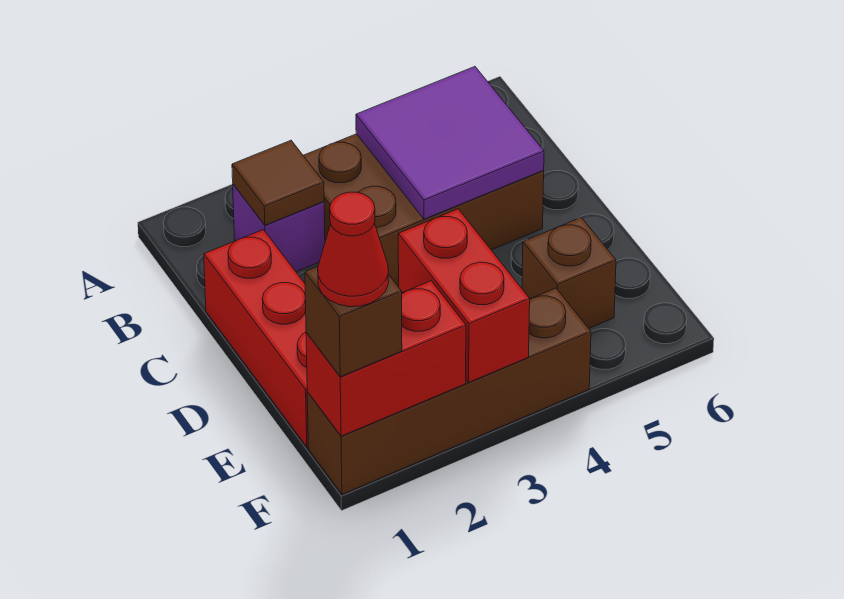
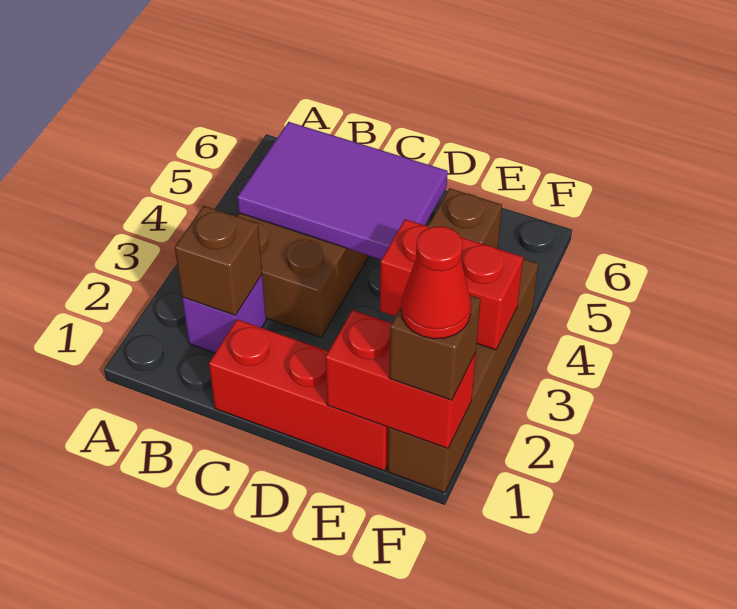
brown tile B2 level 2 -> brown brick B2 level 2
purple tile B4:C5 level 2 -> purple tile B4:D5 level 2
red brick F1:F2 level 2 -> red brick E1:F1 level 2

